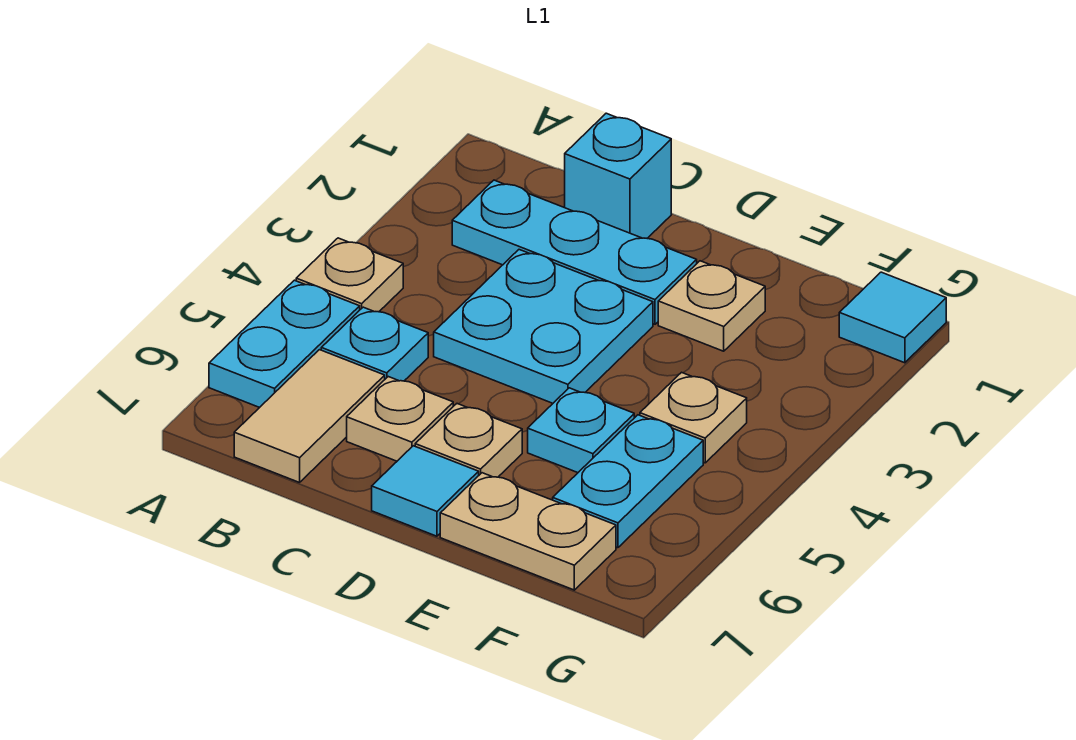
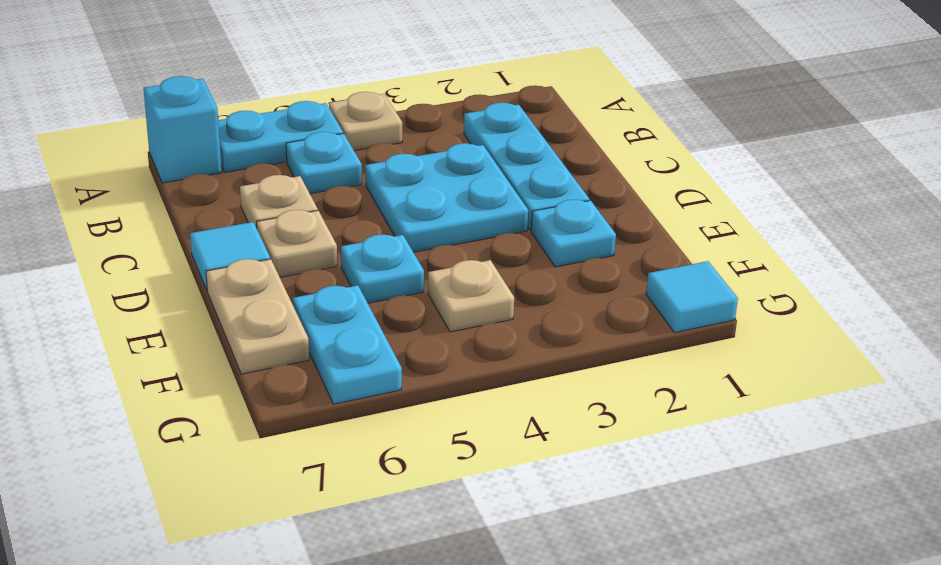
tan tile B6:B7 level 1 -> none
cyan brick C1 level 1 -> cyan brick A7 level 1
tan plate E2 level 1 -> cyan plate E2 level 1
cyan plate F5:F6 level 1 -> cyan plate F6:G6 level 1

